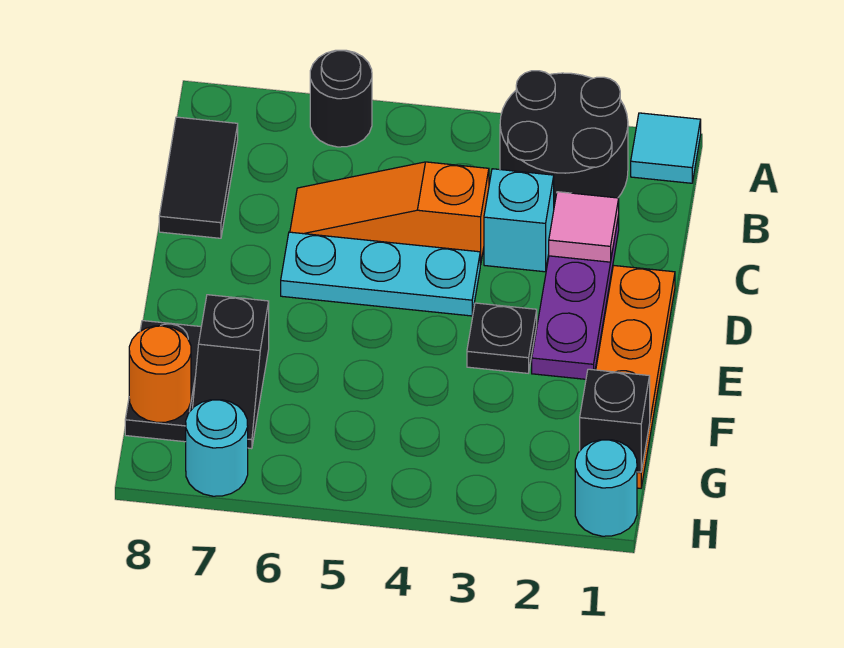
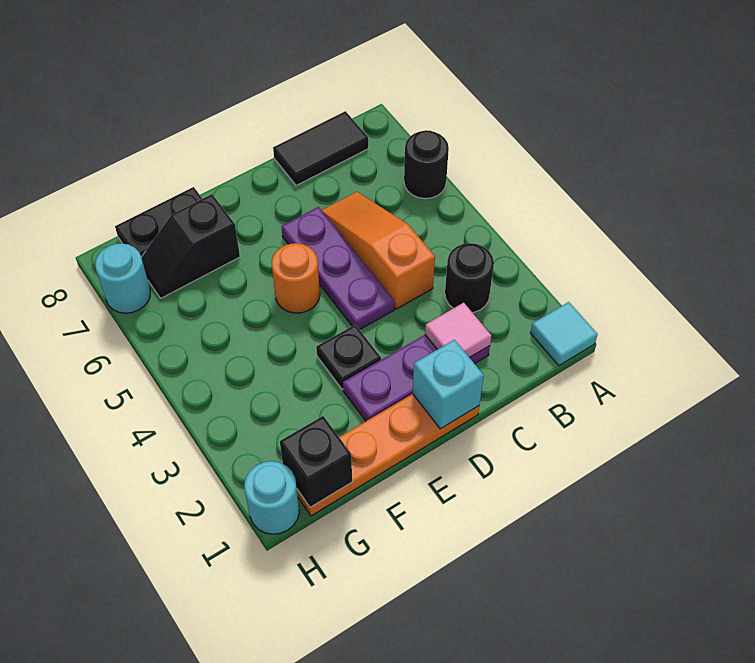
black round brick A2:B3 level 1 -> black round brick B3 level 1
cyan brick C3 level 1 -> cyan brick D1 level 2
cyan plate D4:D6 level 1 -> purple plate D4:D6 level 1
orange round brick G8 level 2 -> orange round brick E5 level 1

